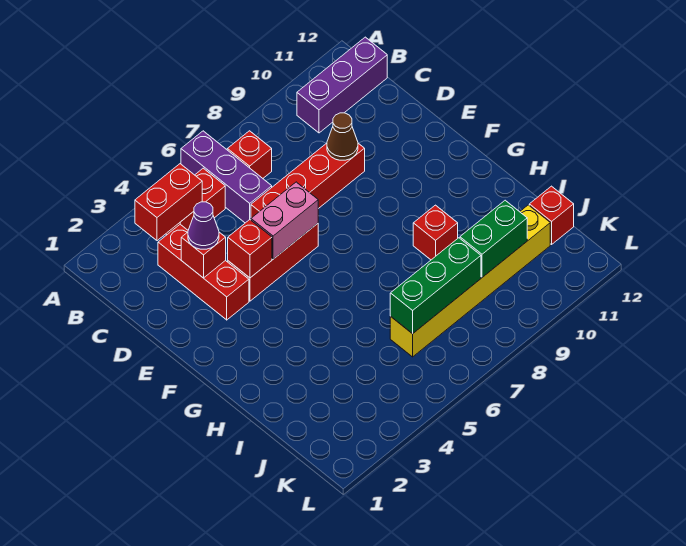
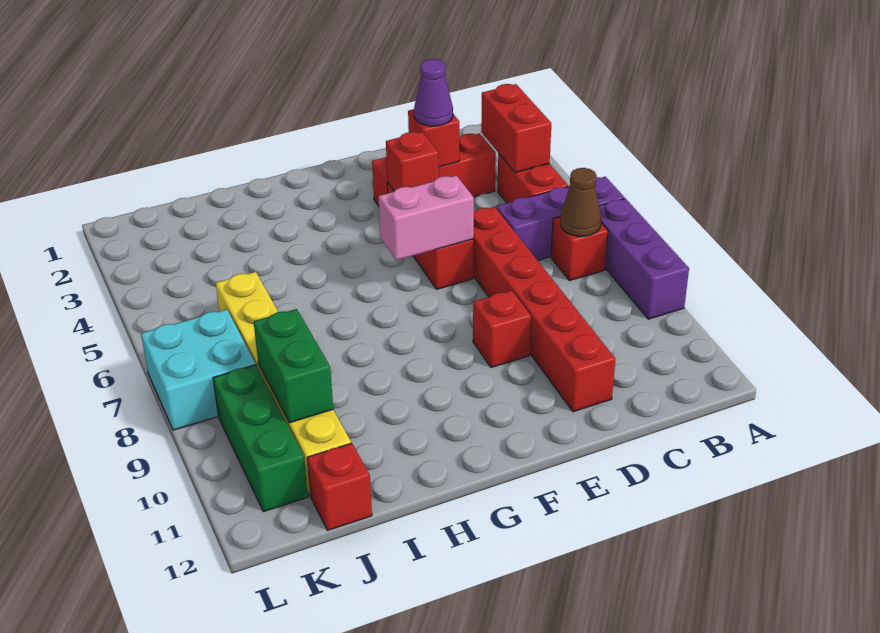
purple brick B10:B12 level 1 -> purple brick A7:A9 level 1
red brick D6:D9 level 1 -> red brick D6:D11 level 1
brown cone D9 level 2 -> brown cone B7 level 2
pink brick E5:E6 level 2 -> pink brick E6:F6 level 2
red brick H9 level 1 -> red brick E9 level 1
green brick J6:J8 level 2 -> green brick K9:K11 level 1
none -> cyan brick K7:L8 level 1

